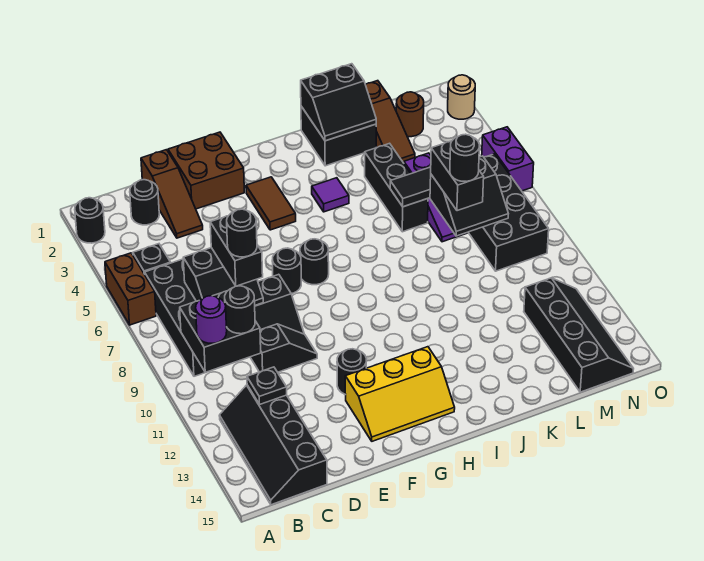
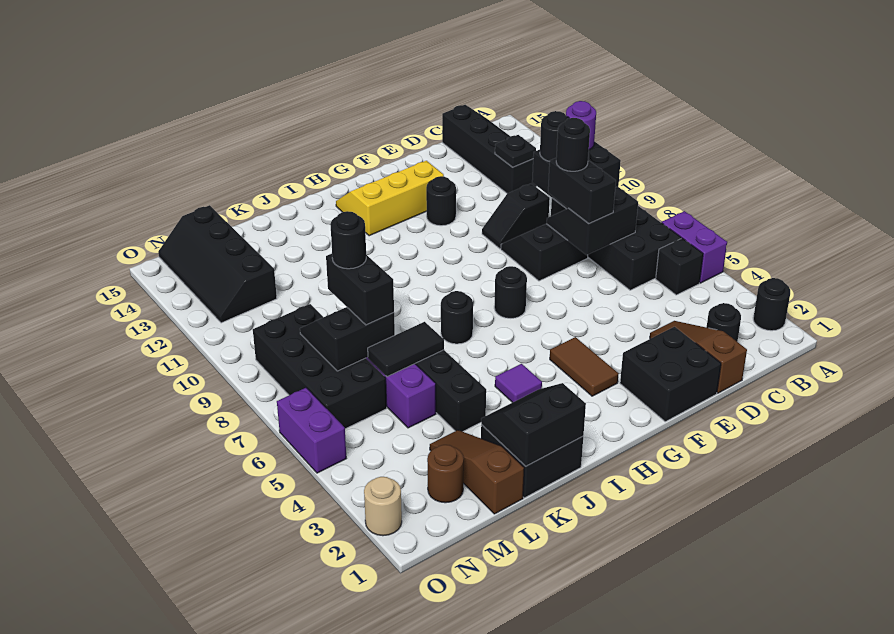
brown brick A5:A6 level 1 -> purple brick A5:A6 level 1
brown brick E1:F2 level 1 -> black brick E1:F2 level 1
black round brick F7 level 1 -> black round brick I7 level 1

